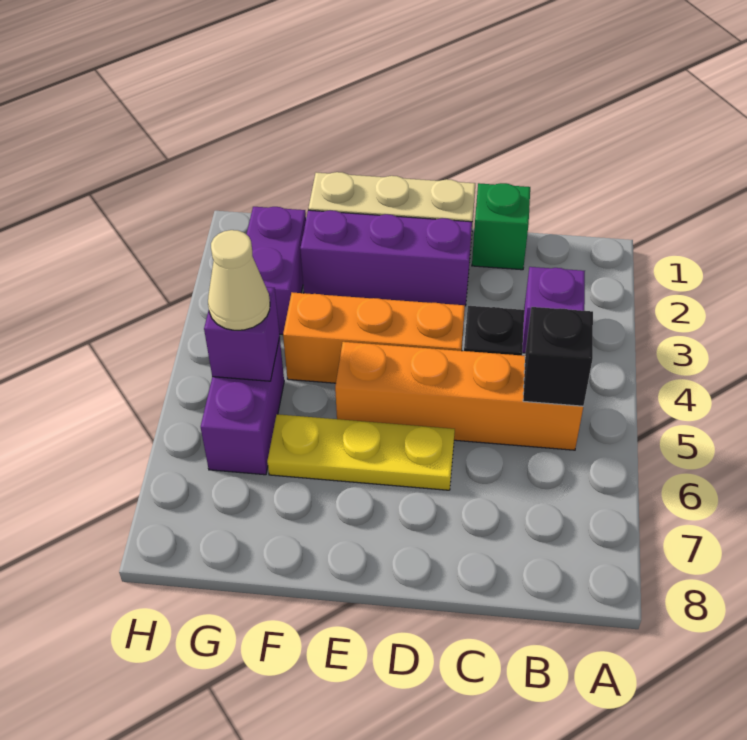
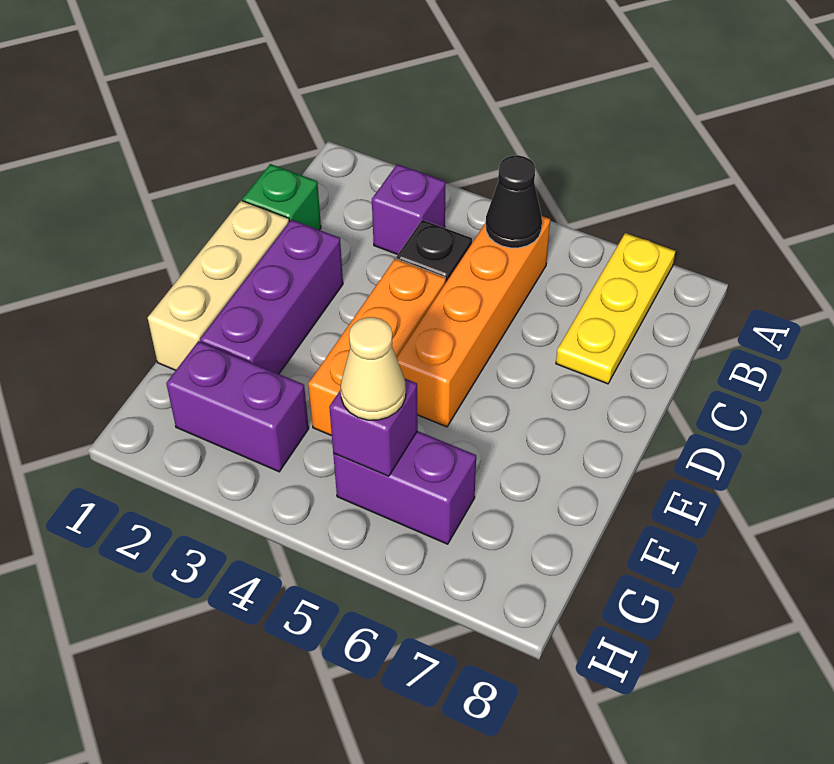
black brick B5 level 2 -> black cone B5 level 2
yellow plate D6:F6 level 1 -> yellow plate A7:C7 level 1

